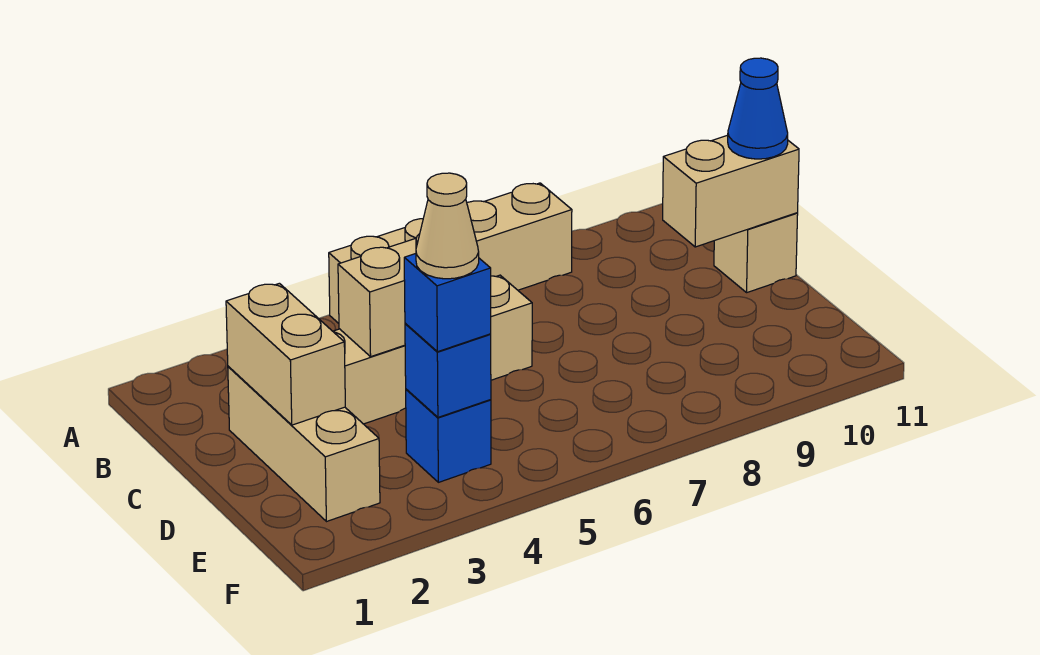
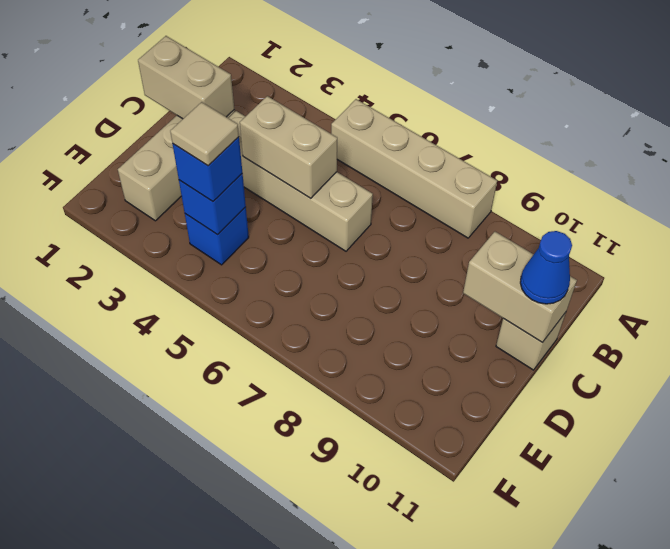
tan brick C2:D2 level 2 -> tan brick C1:C2 level 2
tan cone E4 level 4 -> tan tile E4 level 4

